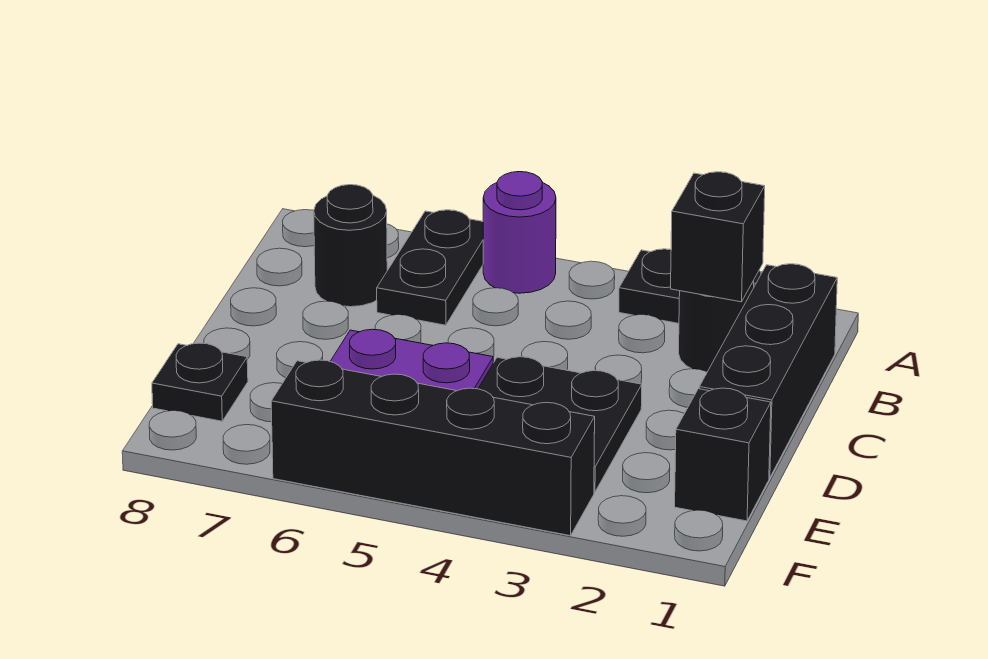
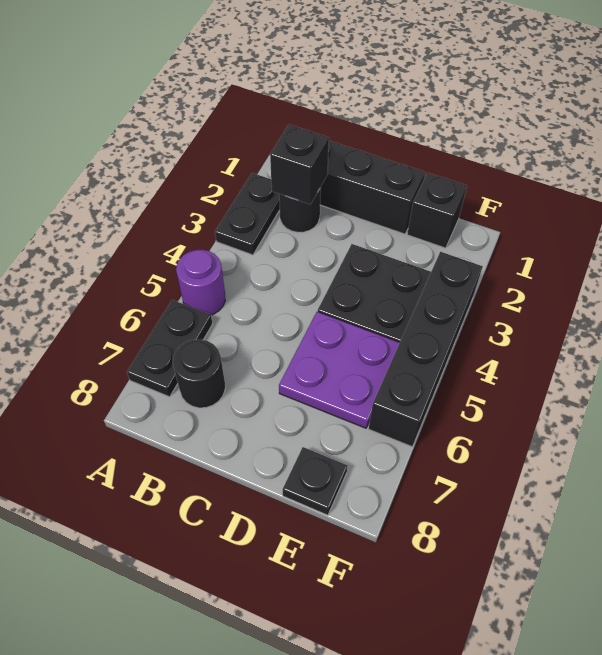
black plate A6:B6 level 1 -> black plate A6:A7 level 1

